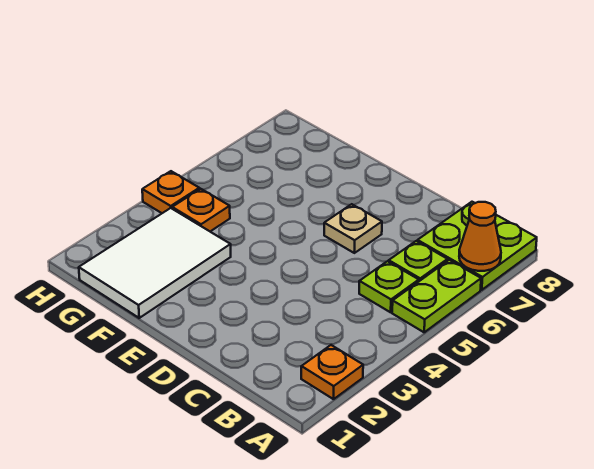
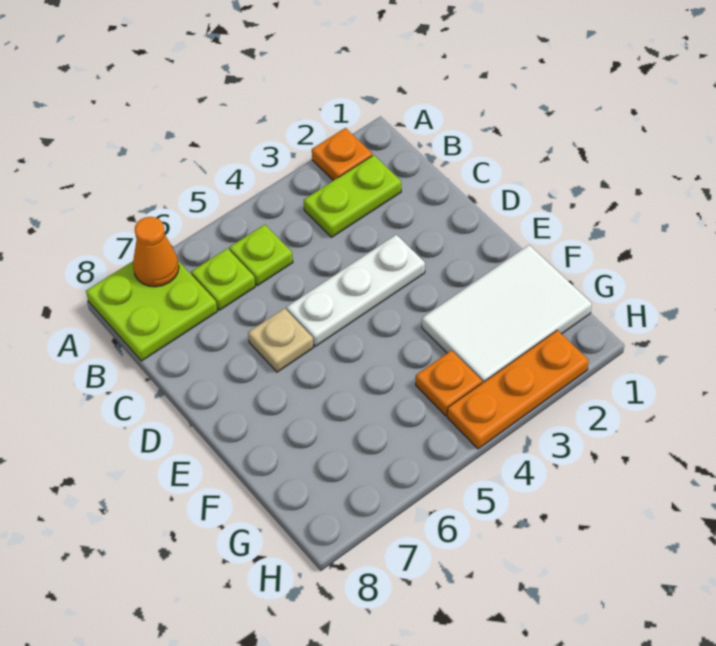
lime plate A5:A6 level 1 -> lime plate B2:B3 level 1
none -> white plate D3:D5 level 1
orange plate H4 level 1 -> orange plate H2:H4 level 1

